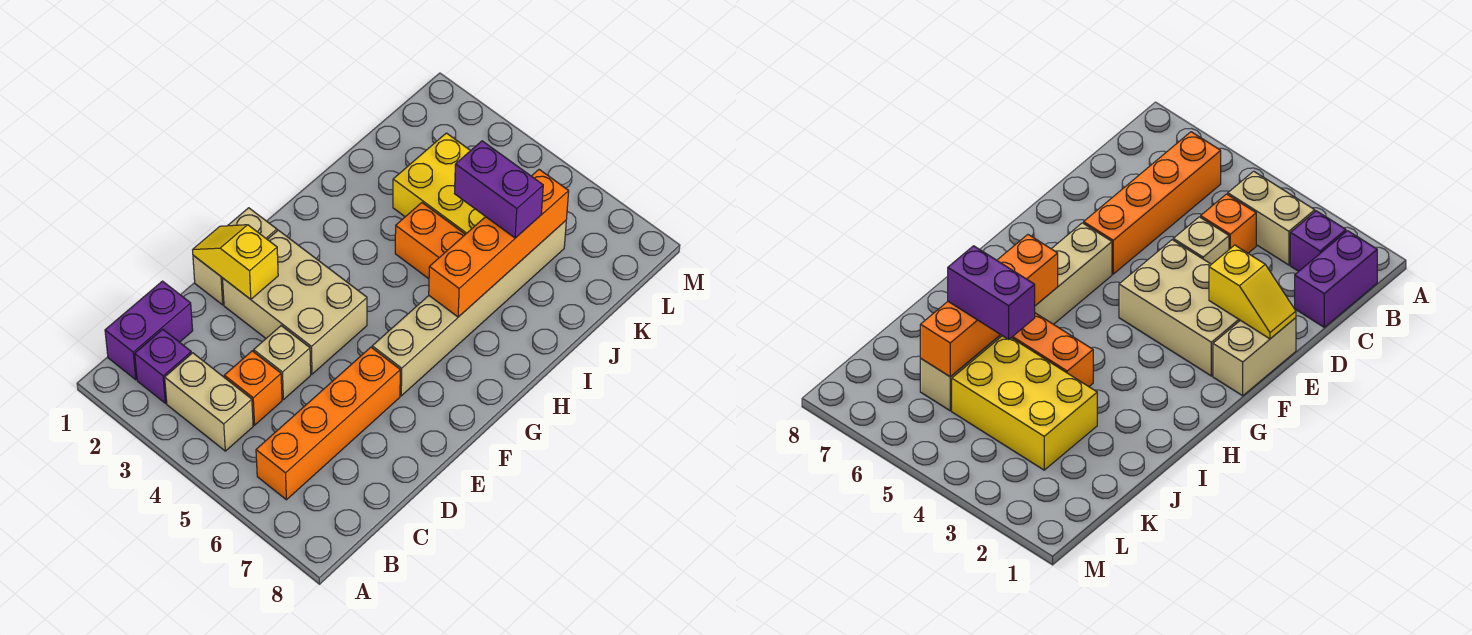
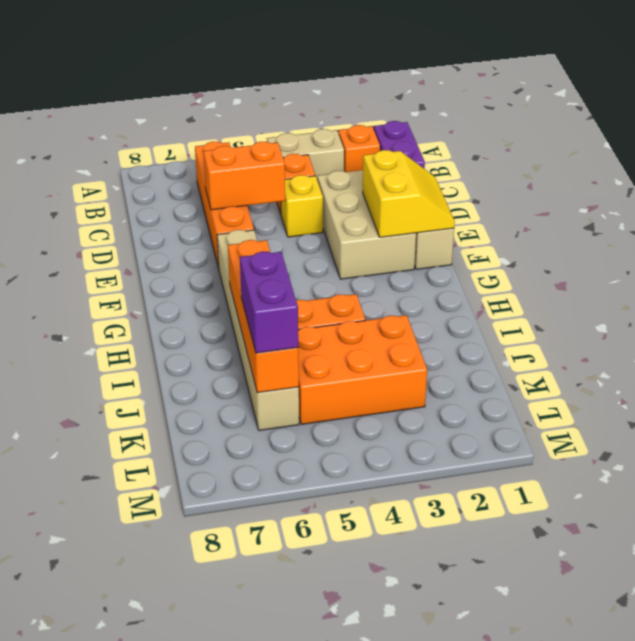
purple brick B2 level 1 -> orange brick B2 level 1
tan brick D4 level 1 -> yellow brick D4 level 1
none -> orange brick D5:D6 level 2
yellow slope E1:E2 level 2 top 2 -> yellow slope E1:F2 level 2 top 2
tan brick E2:F4 level 1 -> tan brick D2:F3 level 1
yellow brick J3:K5 level 1 -> orange brick J3:K5 level 1
purple brick J5:J6 level 3 -> purple brick J6:K6 level 3

